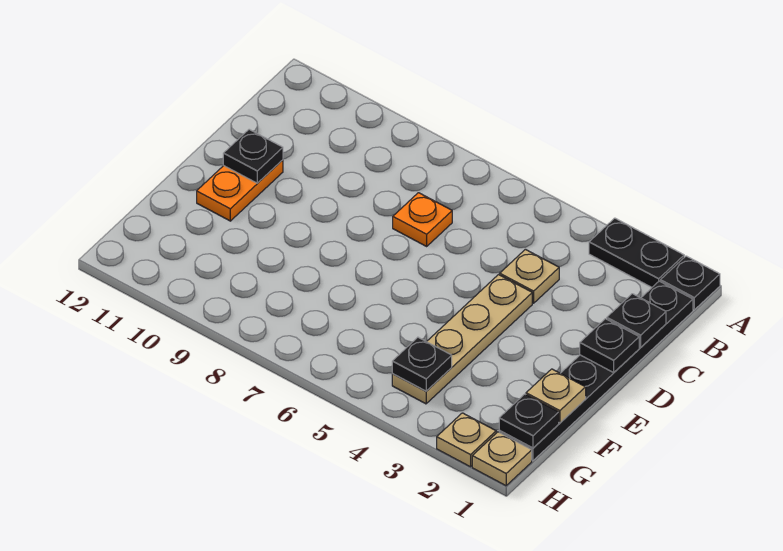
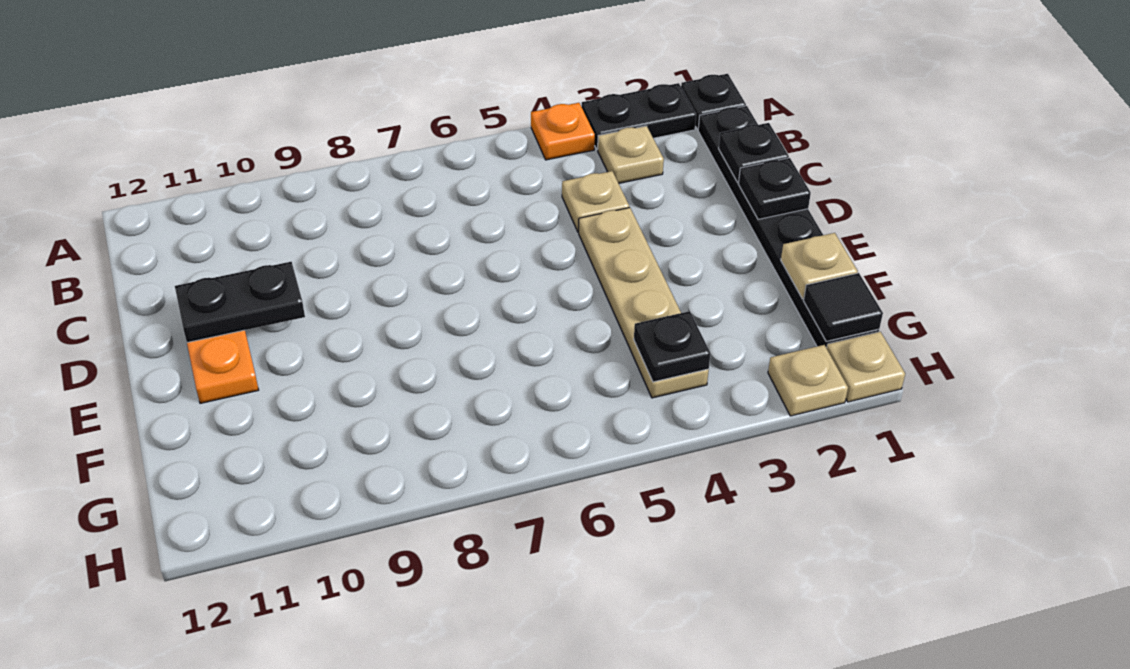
none -> tan plate B3 level 1
orange plate C7 level 1 -> orange plate A4 level 1
black plate D11 level 2 -> black plate D10:D11 level 2
black plate G1 level 2 -> black tile G1 level 2

